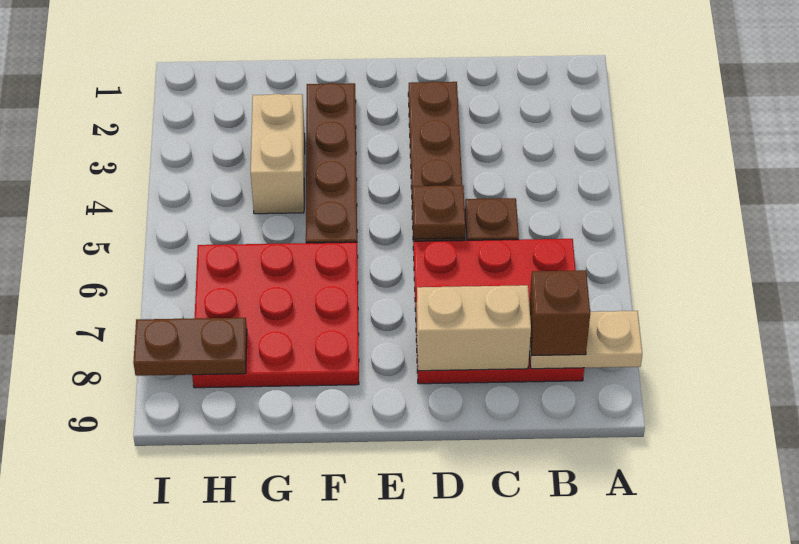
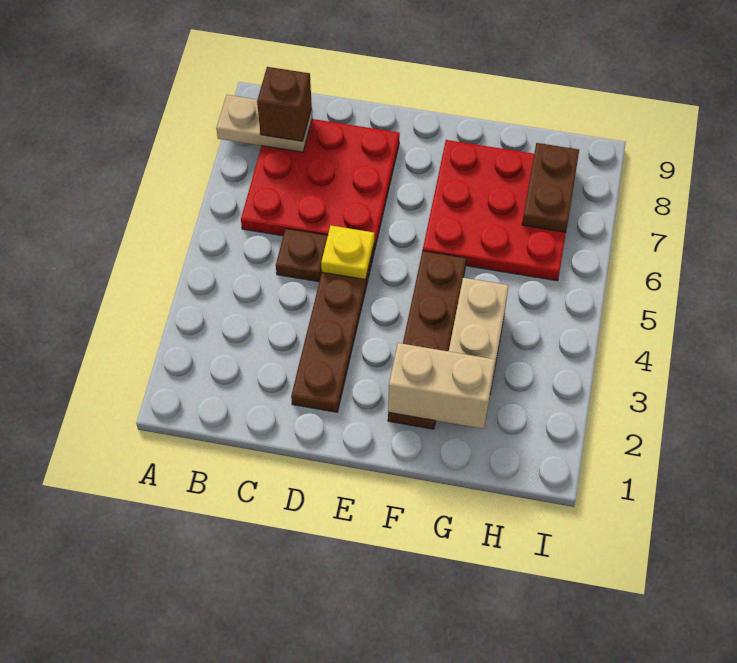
tan brick C8:D8 level 2 -> tan brick F2:G2 level 2
brown plate D5 level 2 -> yellow plate D5 level 2
brown plate H8:I8 level 2 -> brown plate H7:H8 level 2

